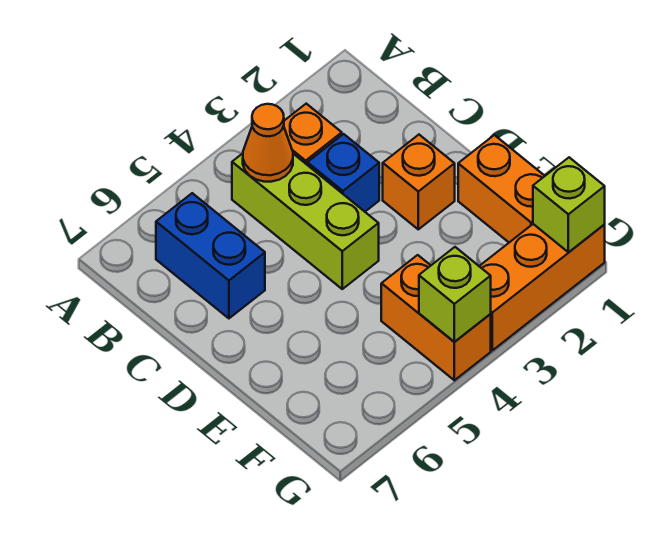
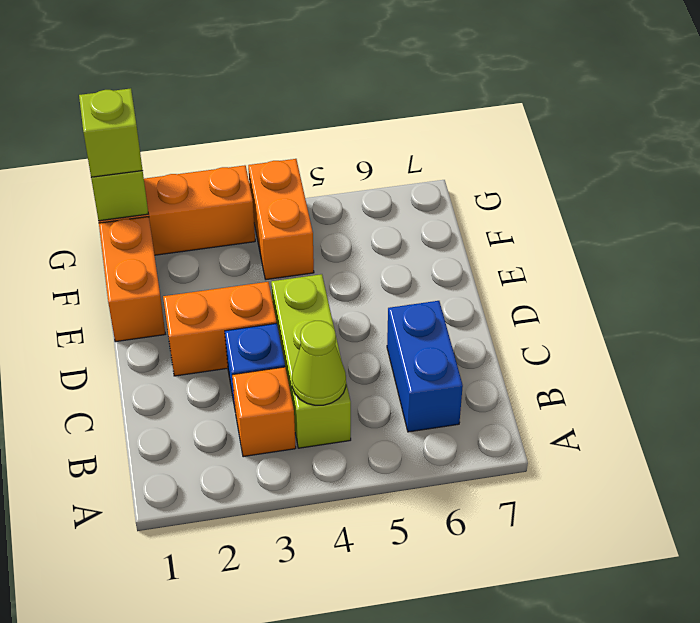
orange cone B4 level 2 -> lime cone B4 level 2
orange brick D2 level 1 -> orange brick D2:D3 level 1
lime brick G4 level 2 -> lime brick G1 level 3

